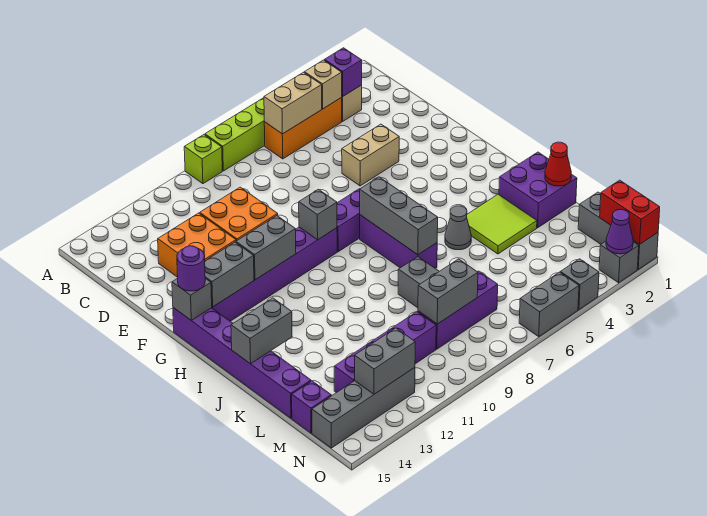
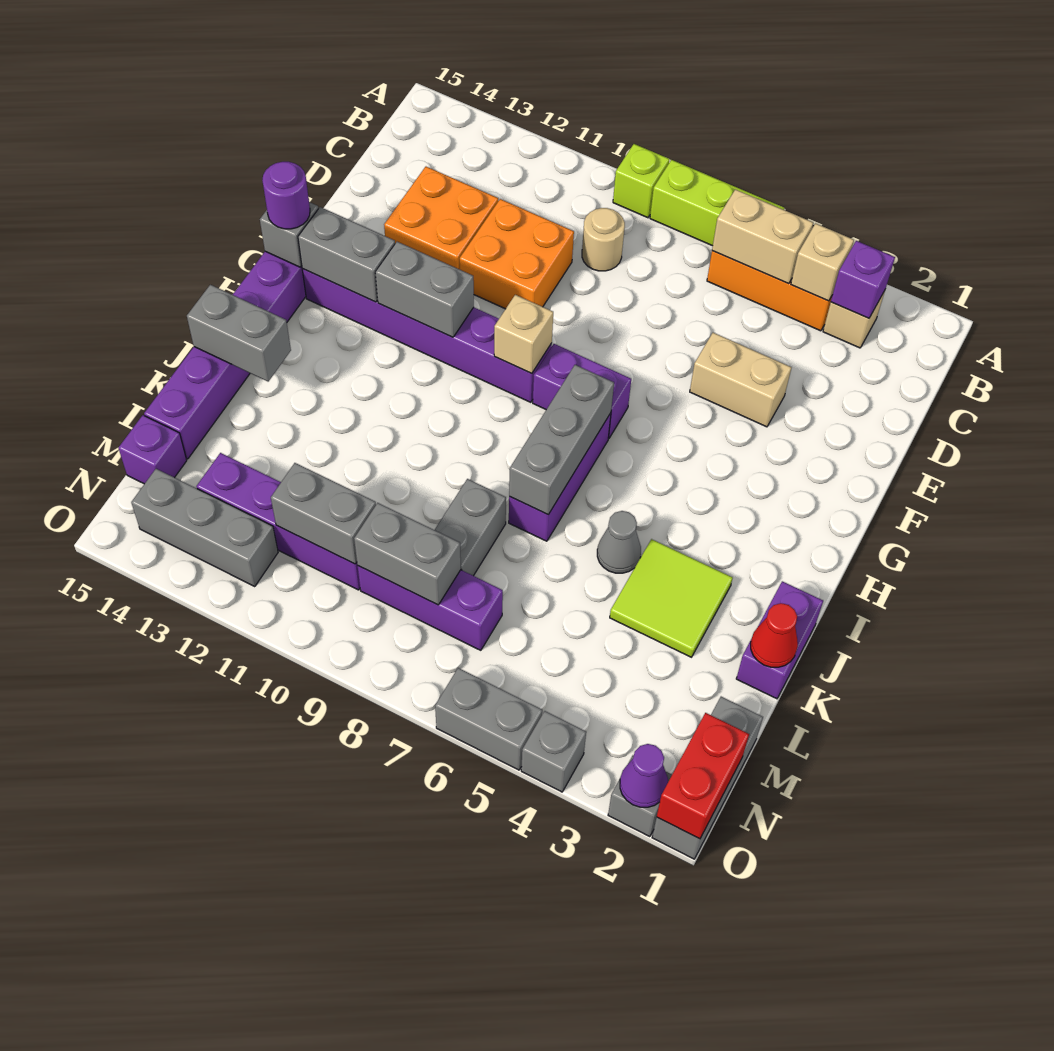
none -> tan round brick C9 level 1
grey brick G9 level 2 -> tan brick G9 level 2
purple brick J1:K2 level 1 -> purple brick J1:K1 level 1
grey brick N12:N15 level 1 -> grey brick N12:N14 level 1
grey brick N12:N13 level 2 -> grey brick M10:M11 level 2

